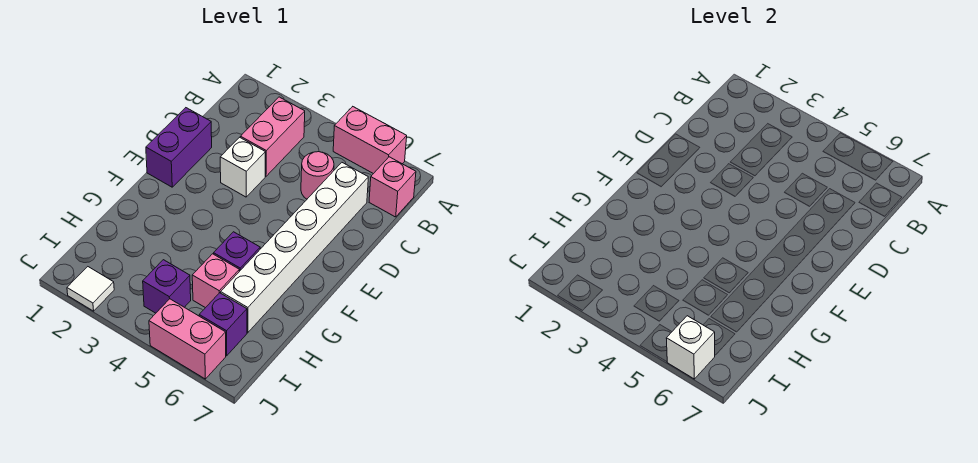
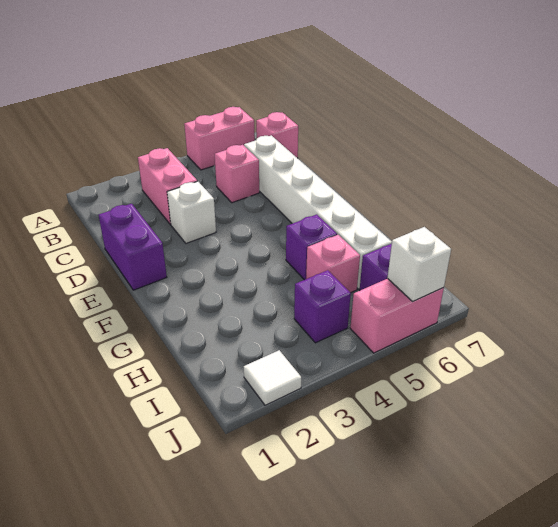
pink round brick C5 level 1 -> pink brick C5 level 1

